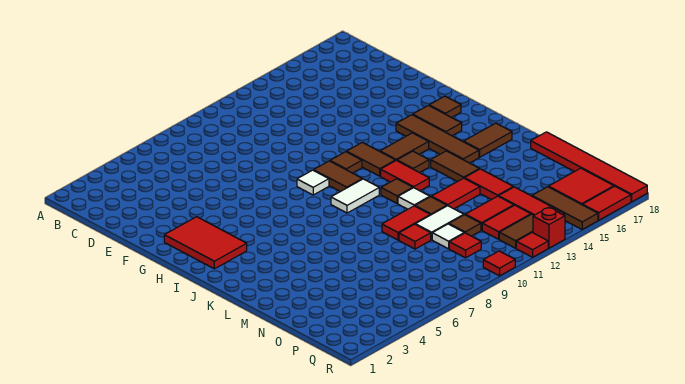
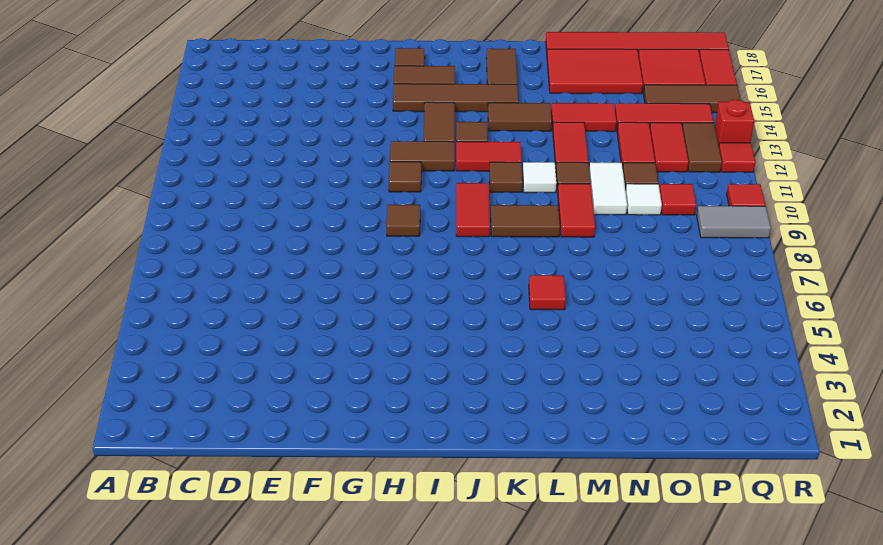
red tile G2:I3 level 1 -> red tile M16:O17 level 1
white tile H9 level 1 -> brown tile H9 level 1
brown tile H10:I10 level 1 -> brown tile K9:L9 level 1
white tile J9:J10 level 1 -> red tile J9:J10 level 1
red tile N9 level 1 -> red tile L6 level 1
none -> grey tile Q9:R9 level 1

